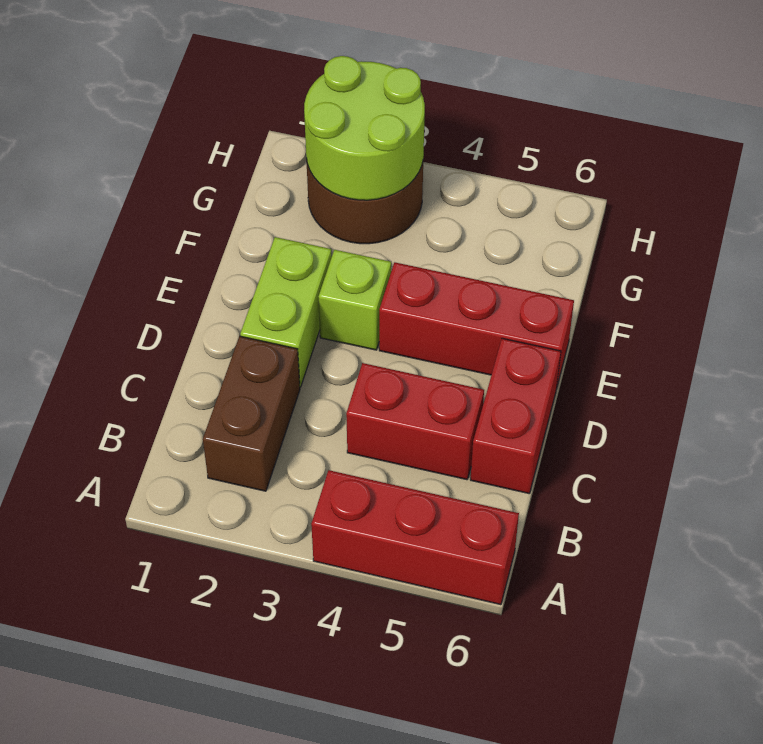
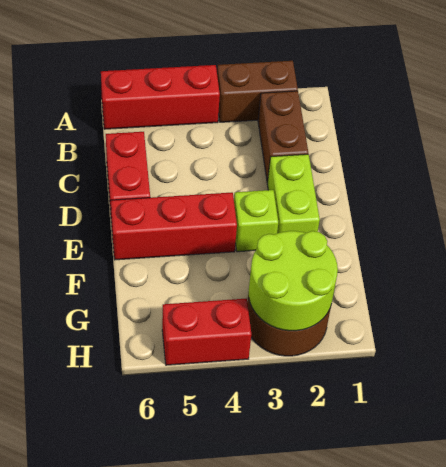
none -> brown brick A2:A3 level 1
red brick C4:C5 level 1 -> red brick H4:H5 level 1

